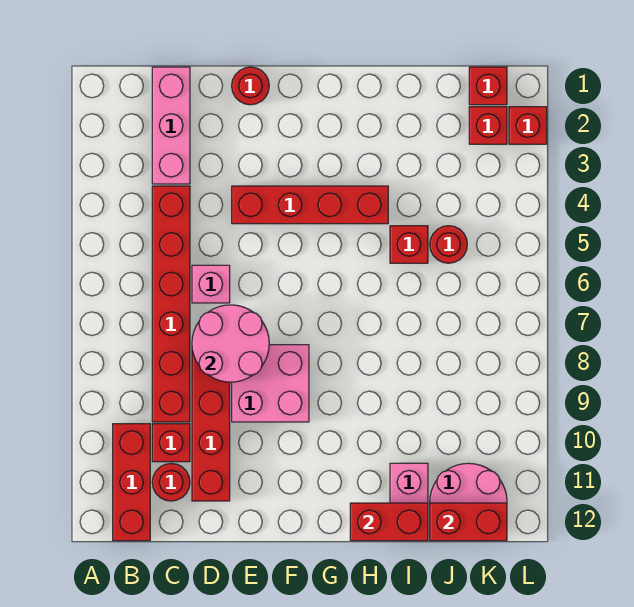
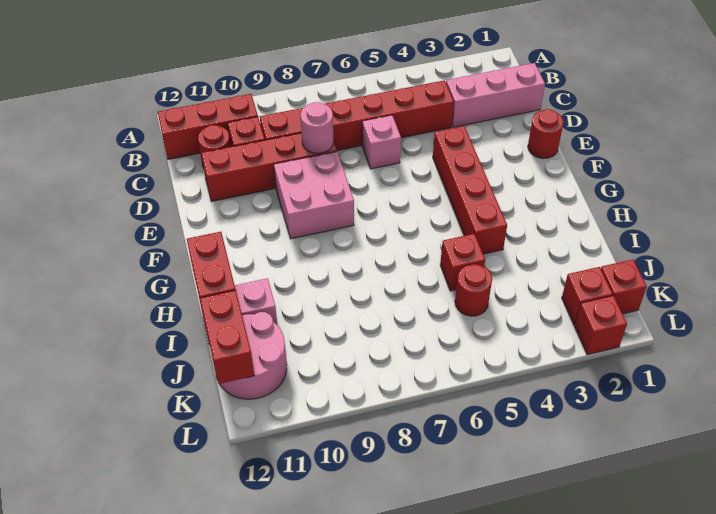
pink round brick D7:E8 level 2 -> pink round brick D8 level 2

